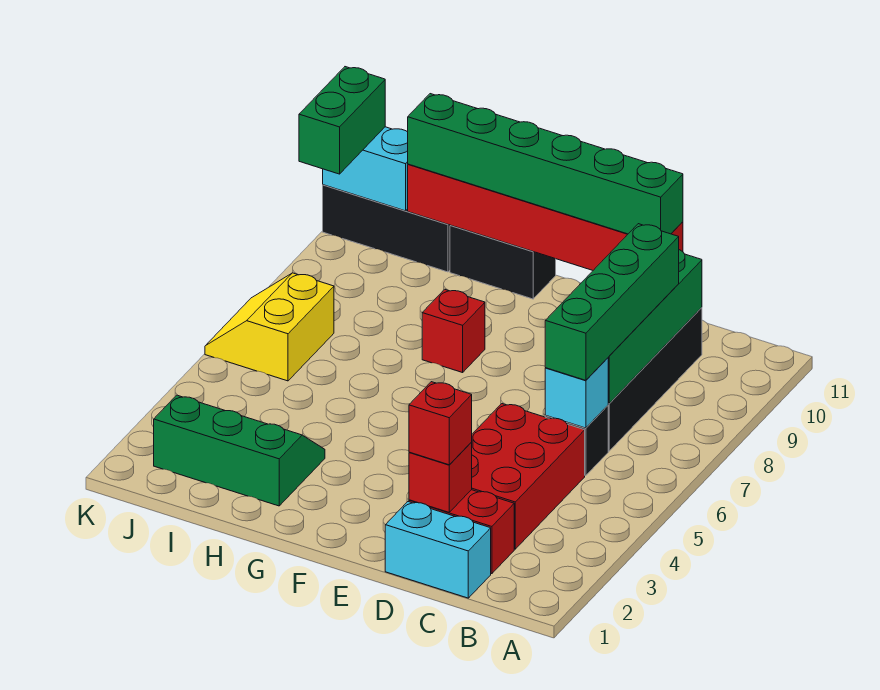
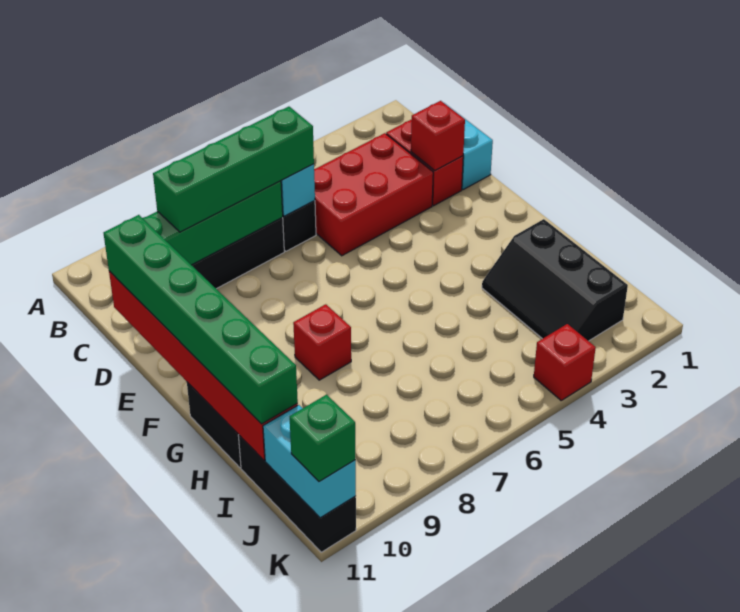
red brick D2 level 3 -> red brick K4 level 1
green slope H2:J3 level 1 top 2 -> black slope H2:J3 level 1 top 2
yellow slope J6:K7 level 1 top J -> none
green brick K10:K11 level 3 -> green brick K11 level 3

